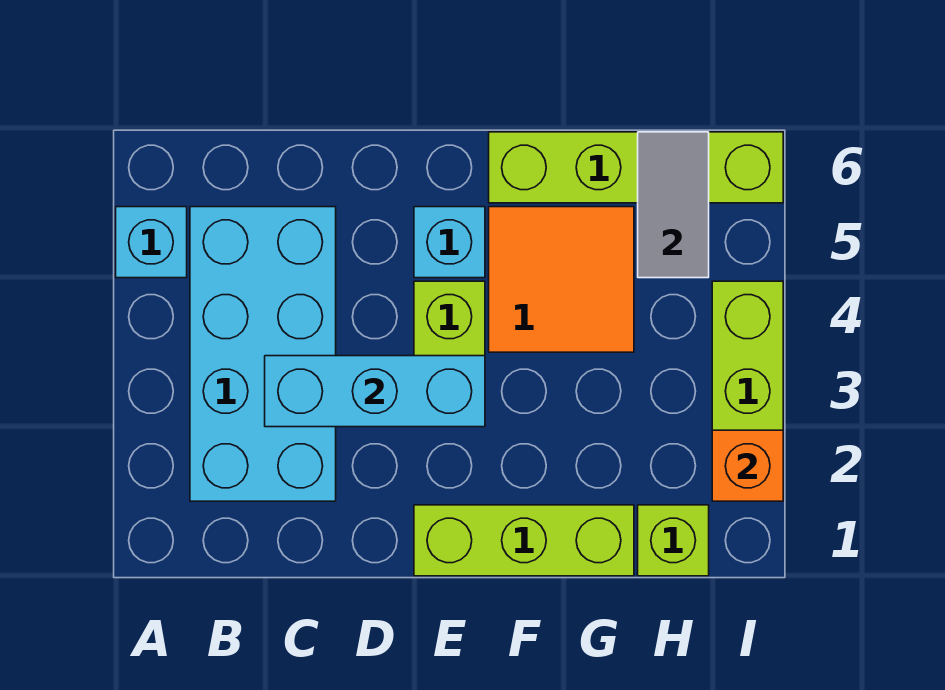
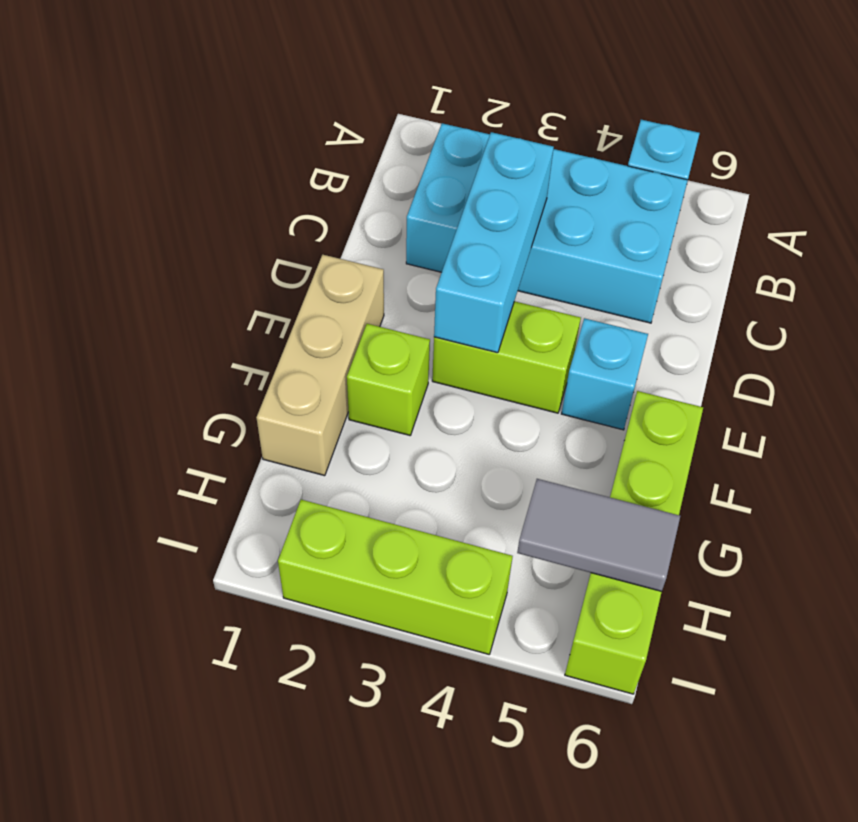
lime brick E1:G1 level 1 -> tan brick E1:G1 level 1
orange tile F4:G5 level 1 -> none
lime brick H1 level 1 -> lime brick F2 level 1
orange brick I2 level 2 -> none

